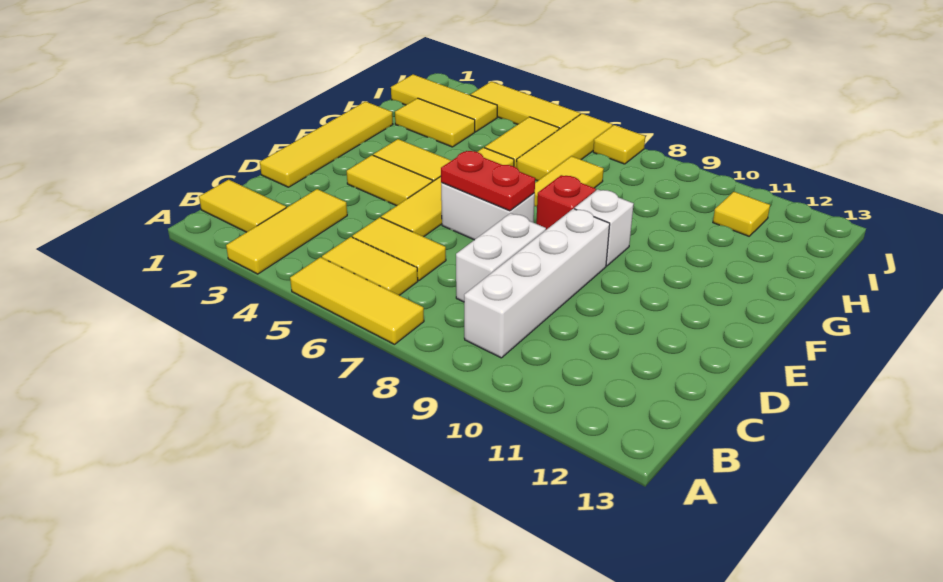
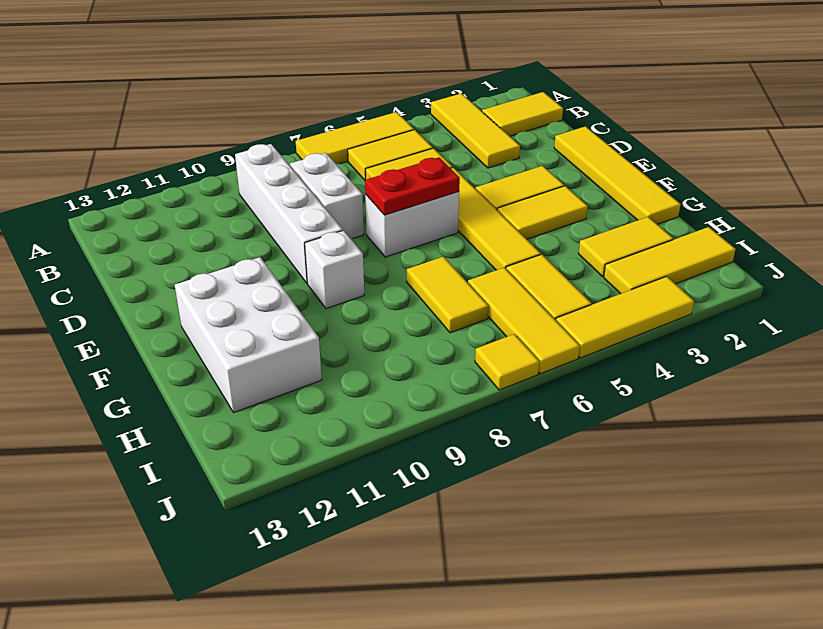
red brick F8 level 1 -> none
none -> white brick F11:H12 level 1
yellow tile I11 level 1 -> none

